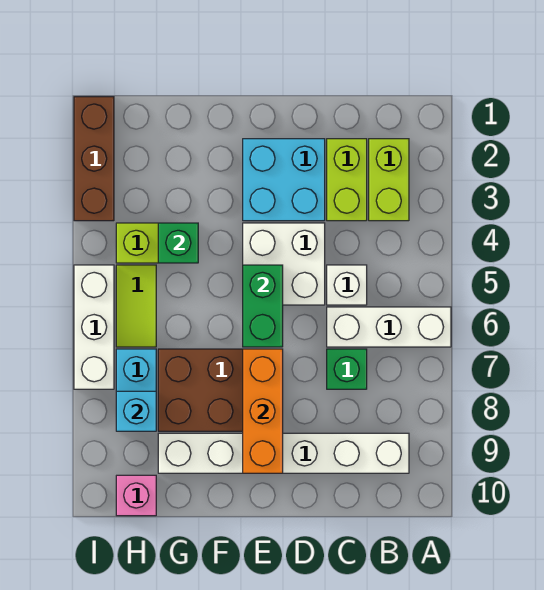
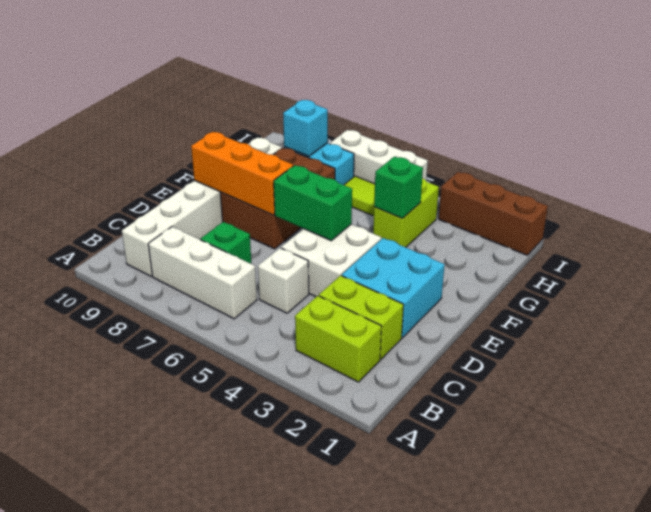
white brick A6:C6 level 1 -> white brick B6:B8 level 1
pink brick H10 level 1 -> none

